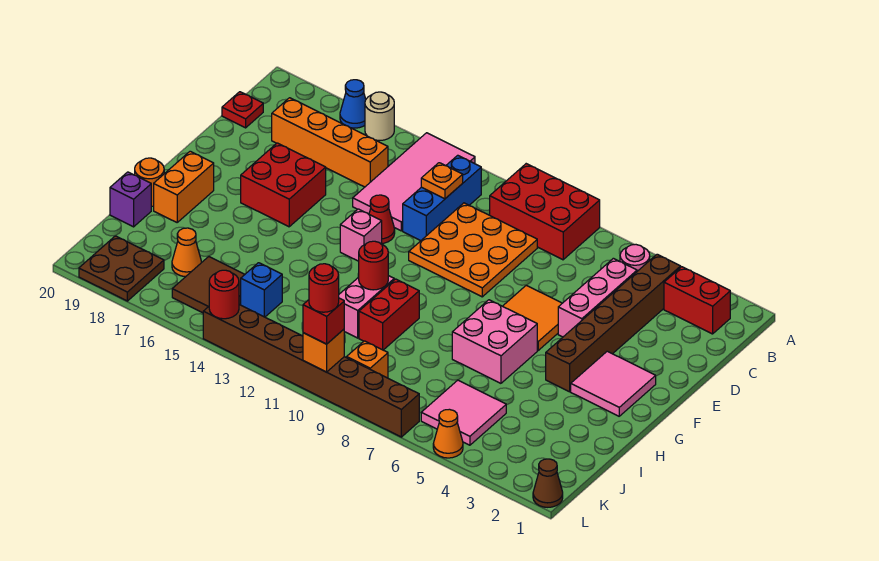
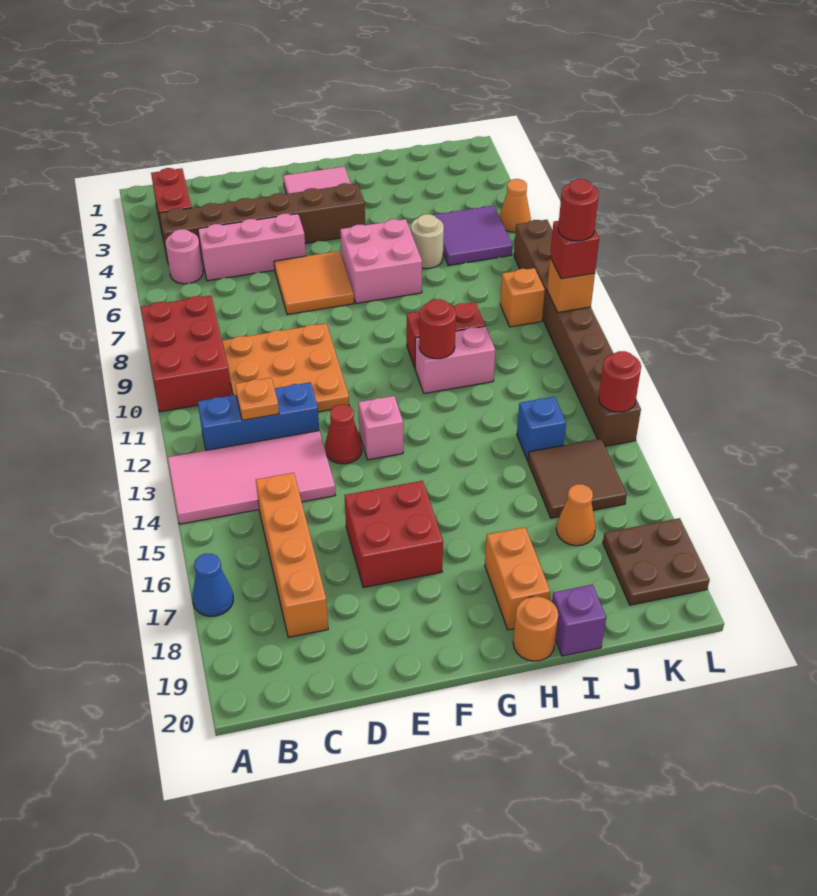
tan round brick A16 level 1 -> tan round brick I6 level 1
red plate C20 level 1 -> none
orange brick G19:H19 level 1 -> orange brick H18:H19 level 1
pink tile J5:K6 level 1 -> purple tile J5:K6 level 1
brown cone L1 level 1 -> none

